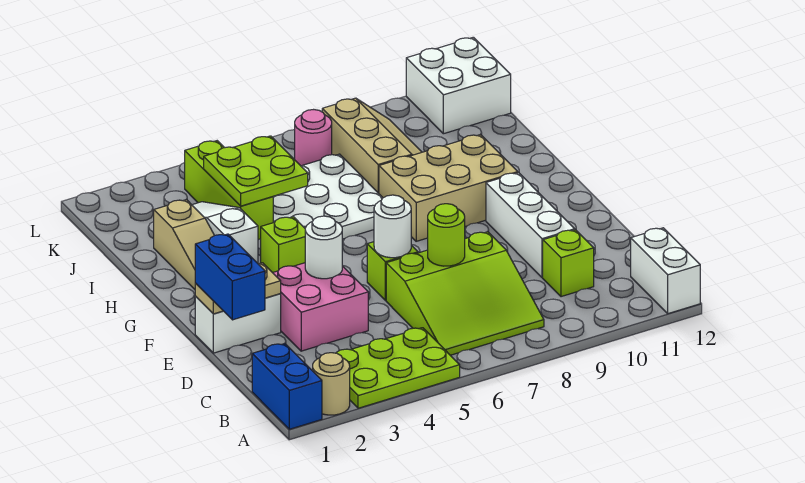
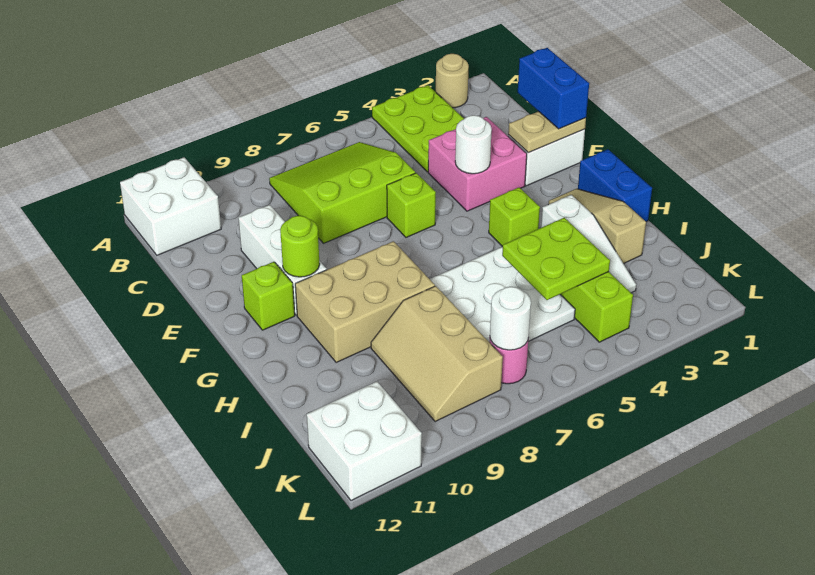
blue brick A1:B1 level 1 -> blue brick G1:H1 level 1
lime plate A3:B5 level 1 -> lime plate A3:C4 level 1
white brick A12:B12 level 1 -> white brick A11:B12 level 1
lime brick C10 level 1 -> lime brick F11 level 1
lime round brick D7 level 2 -> lime round brick F10 level 2
white round brick E6 level 2 -> white round brick K7 level 2

